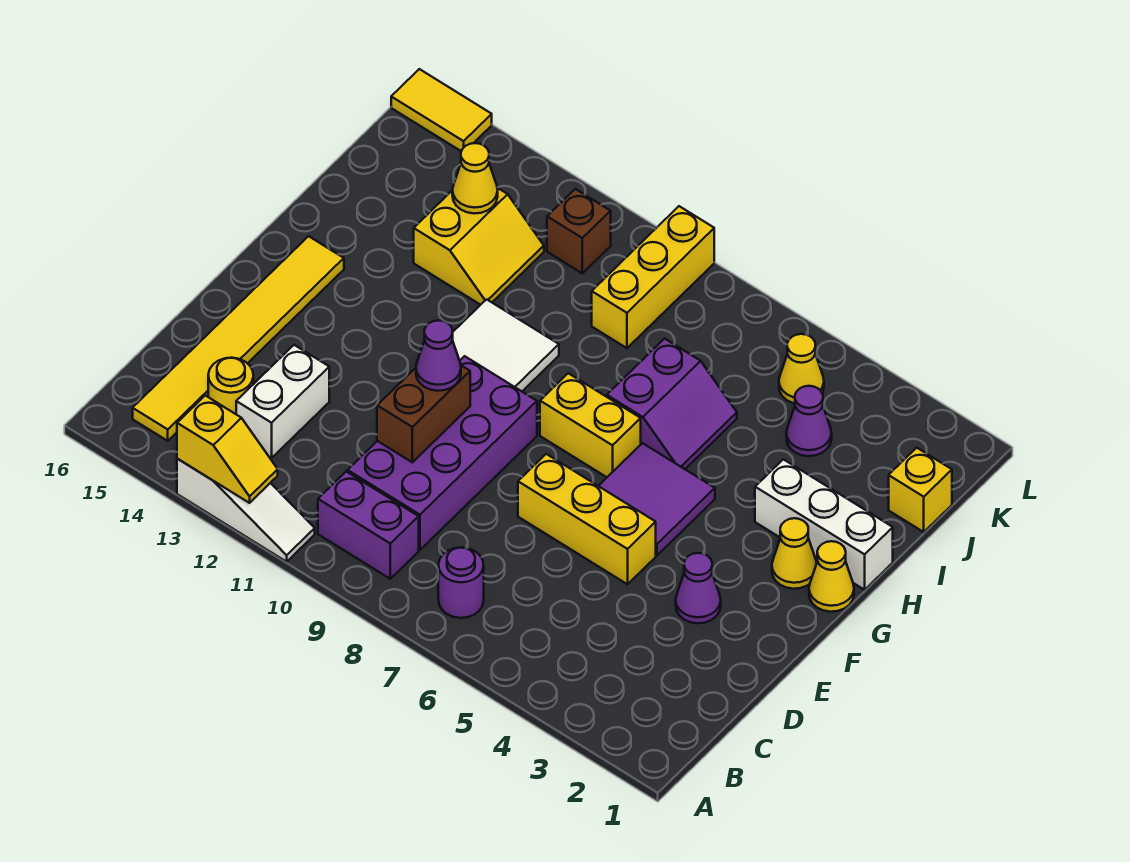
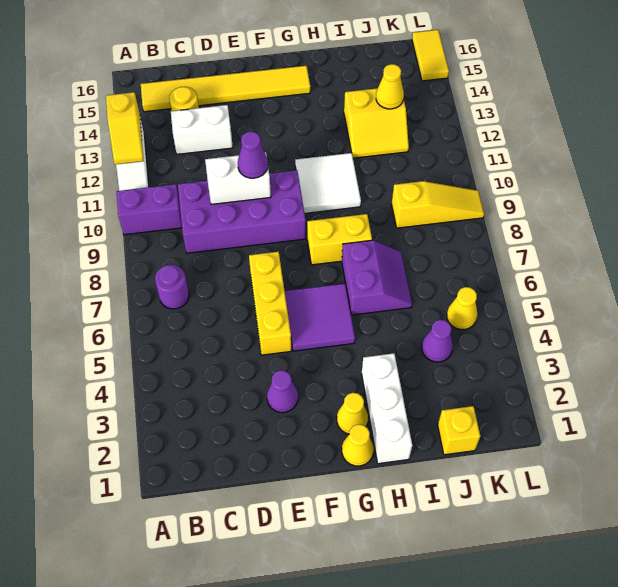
purple brick B9:B10 level 1 -> purple brick A10:B10 level 1
brown brick D10:E10 level 2 -> white brick D10:E10 level 2
yellow brick G7:G8 level 1 -> yellow brick G8:H8 level 1
purple slope H6:I7 level 1 top 7 -> purple slope H6:I7 level 1 top H
yellow brick J9:L9 level 1 -> yellow slope J9:L9 level 1 top J
brown brick K11 level 1 -> none

